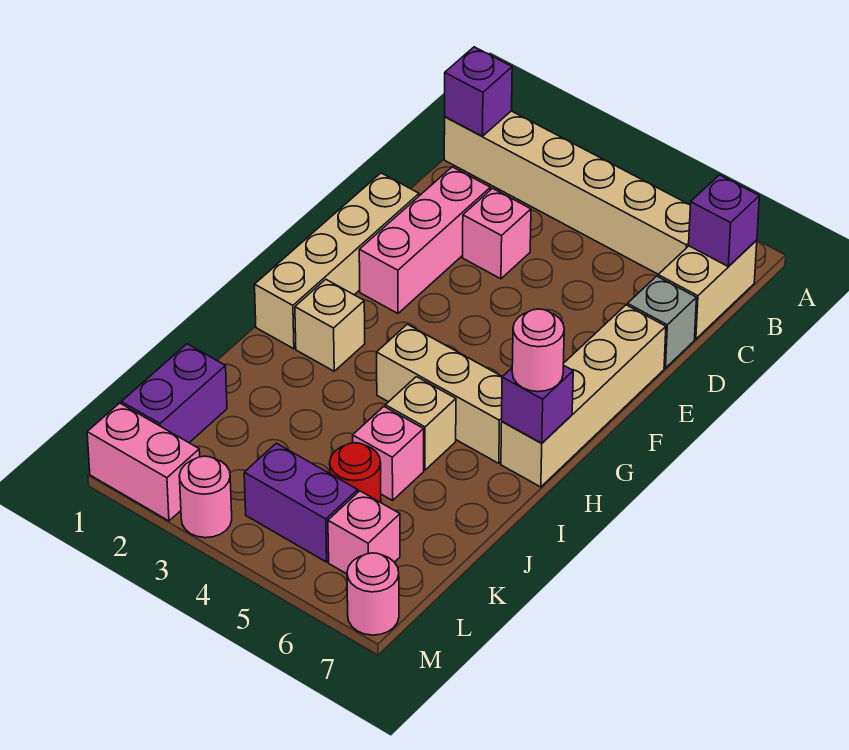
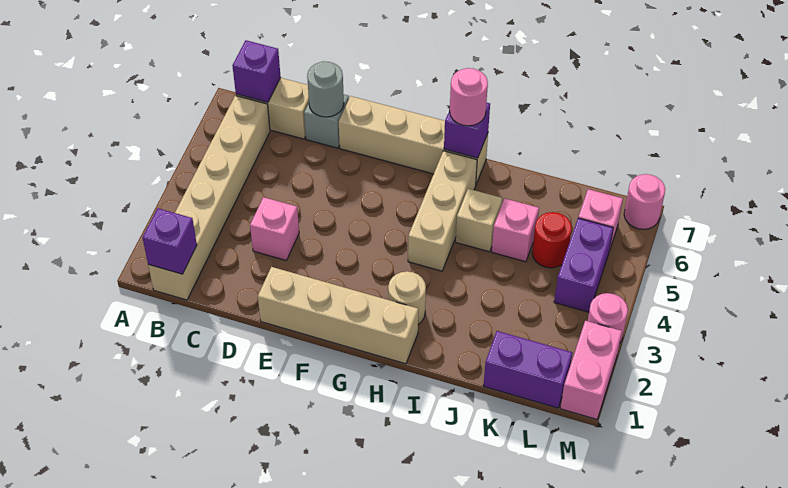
pink brick D2:F2 level 1 -> none
none -> grey round brick D7 level 2
tan brick H2 level 1 -> tan round brick H2 level 1

